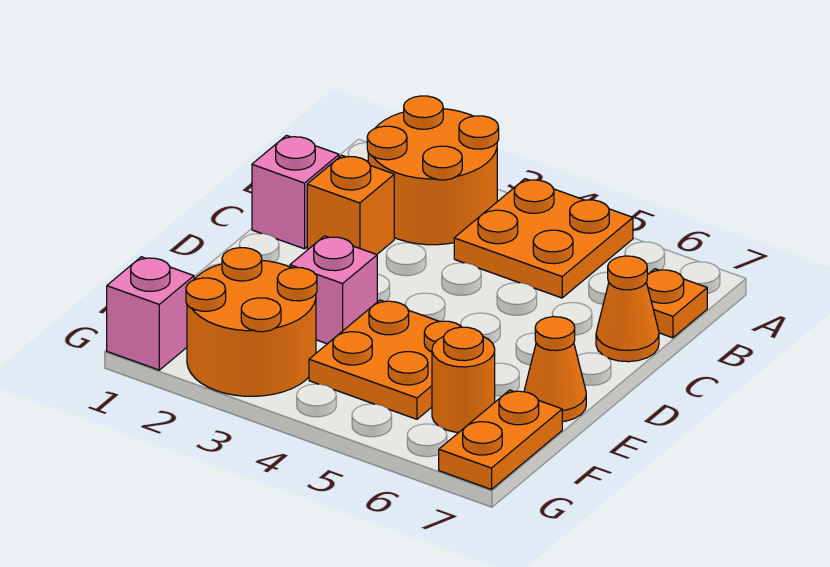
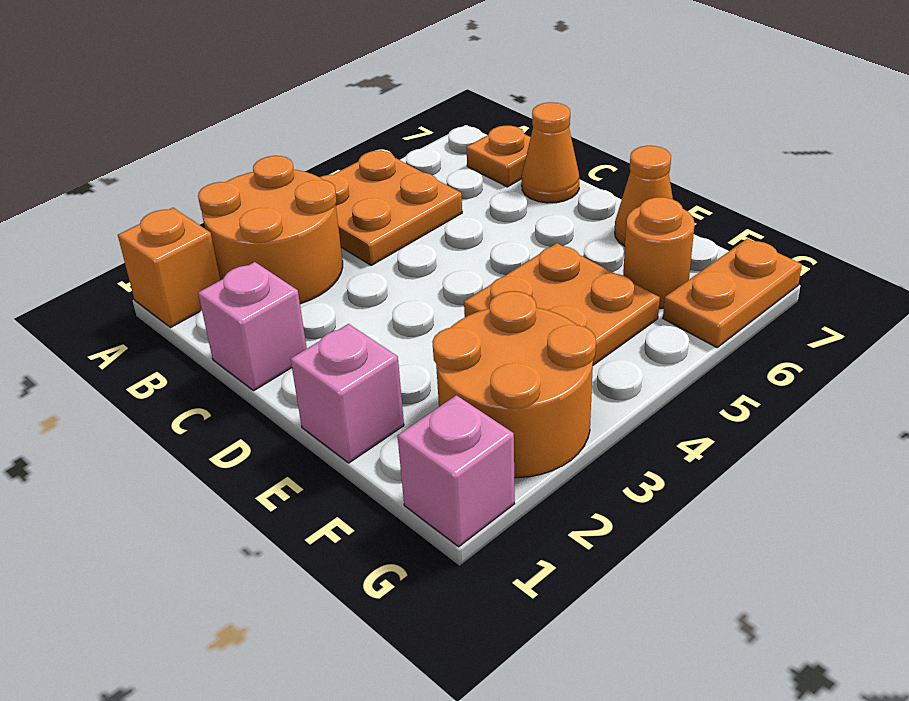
orange brick C2 level 1 -> orange brick A1 level 1
pink brick E3 level 1 -> pink brick E1 level 1
orange plate F7:G7 level 1 -> orange plate G6:G7 level 1

